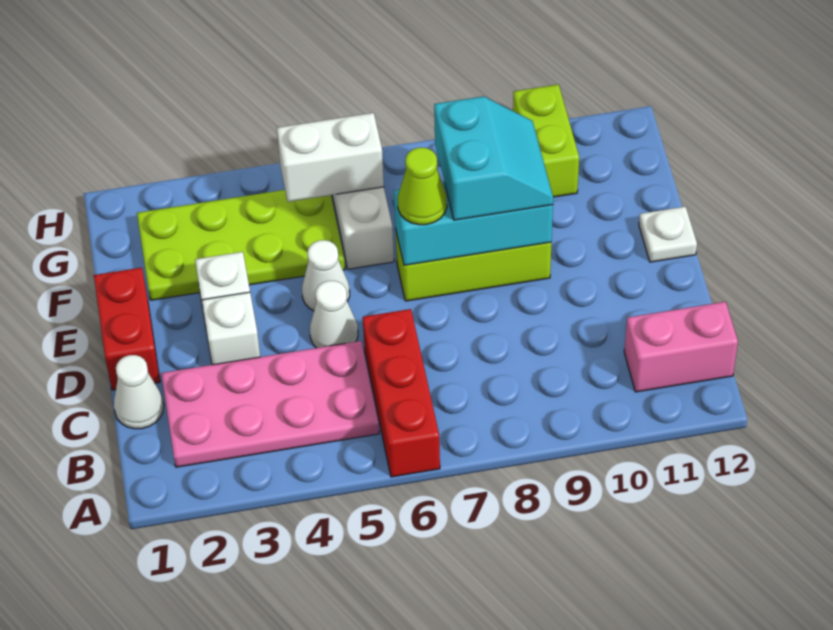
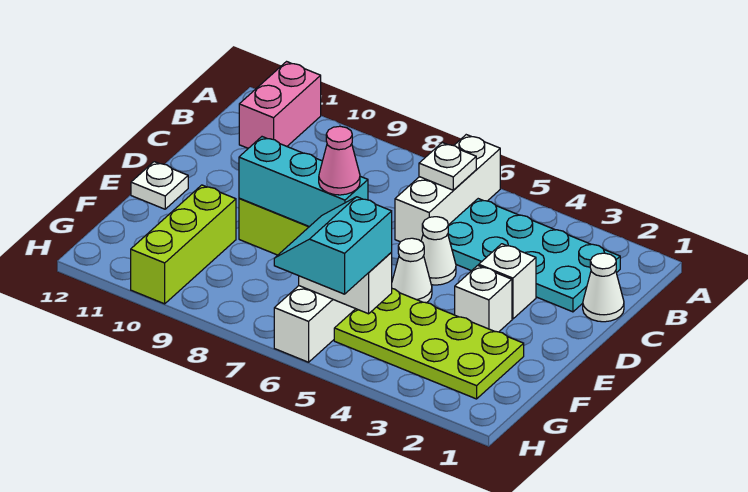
red brick A6:C6 level 1 -> white brick A6:C6 level 1
pink plate B2:C5 level 1 -> cyan plate B2:C5 level 1
none -> white plate B6 level 2
pink brick B11:B12 level 1 -> pink brick A11:B11 level 1
red brick D1:E1 level 1 -> none
lime cone E7 level 3 -> pink cone E7 level 3
cyan slope E8:F9 level 3 top 8 -> cyan slope G5:H6 level 3 top 5
lime brick G10:H10 level 1 -> lime brick F10:H10 level 1

